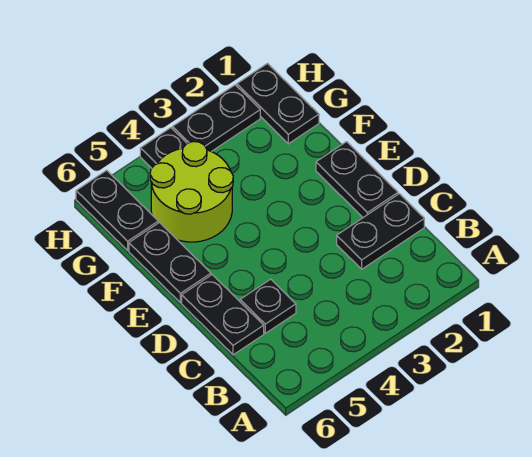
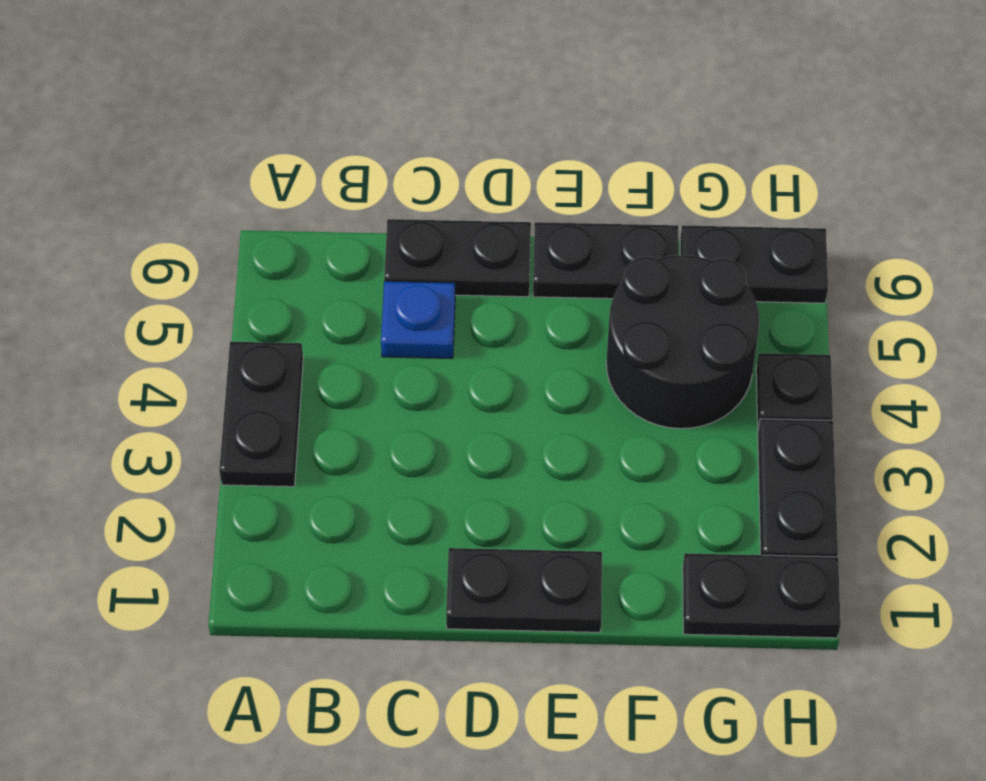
black plate C1:C2 level 1 -> black plate A3:A4 level 1
black plate C5 level 1 -> blue plate C5 level 1
lime round brick F4:G5 level 1 -> black round brick F4:G5 level 1

